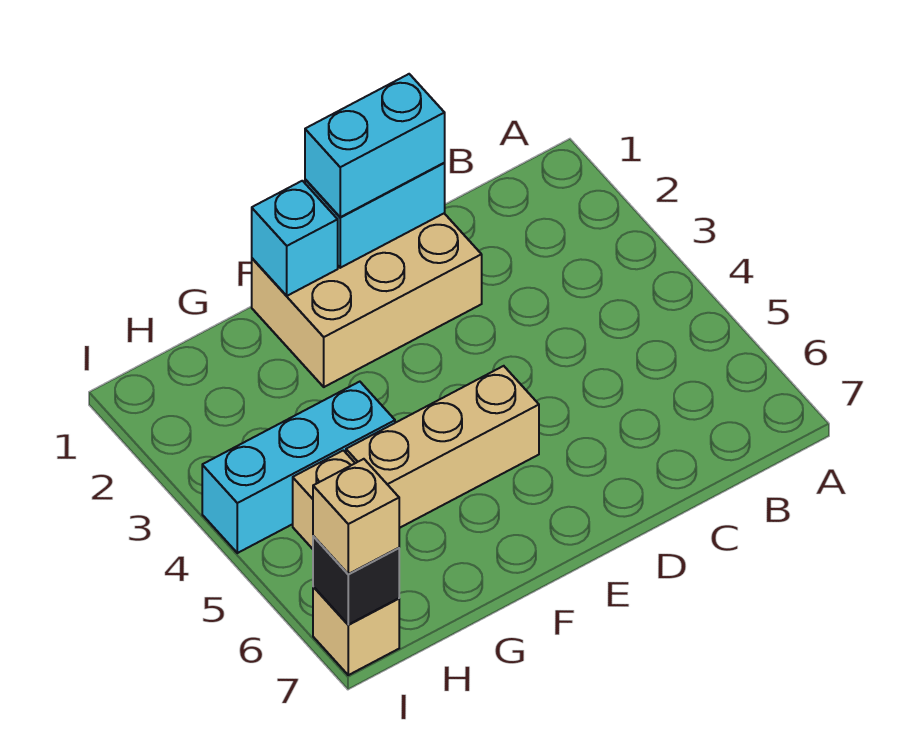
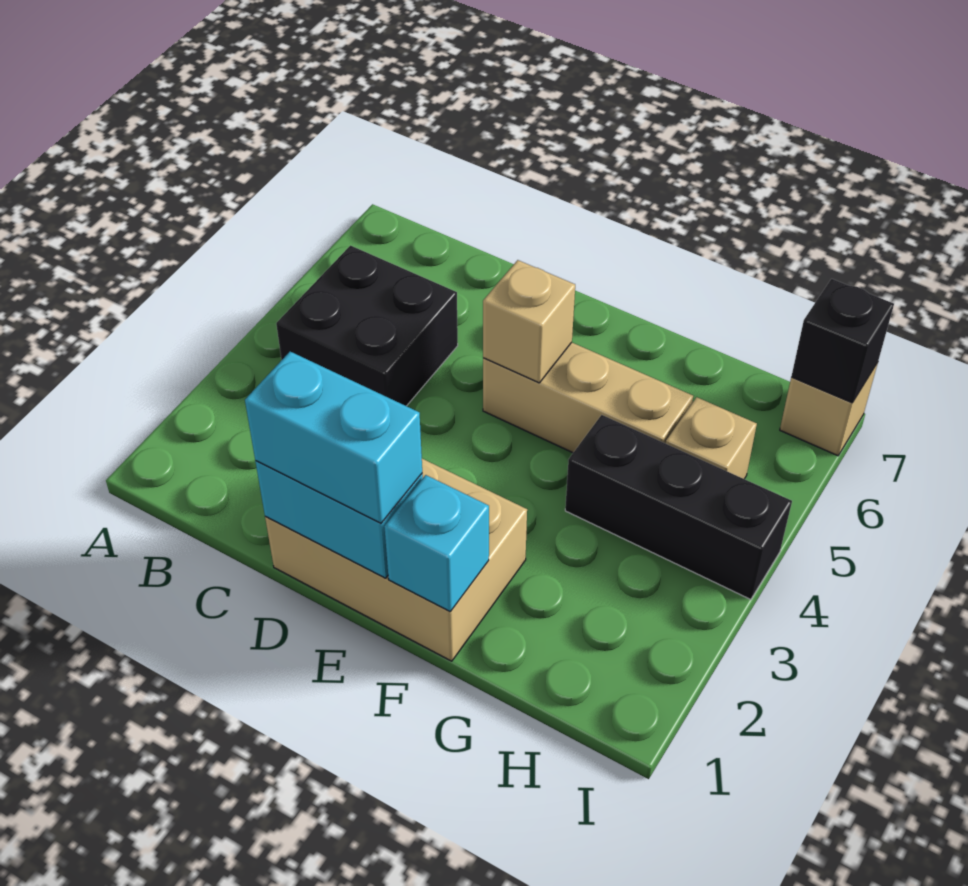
none -> black brick B4:C5 level 1
cyan brick G4:I4 level 1 -> black brick G4:I4 level 1
tan brick I7 level 3 -> tan brick E5 level 2

